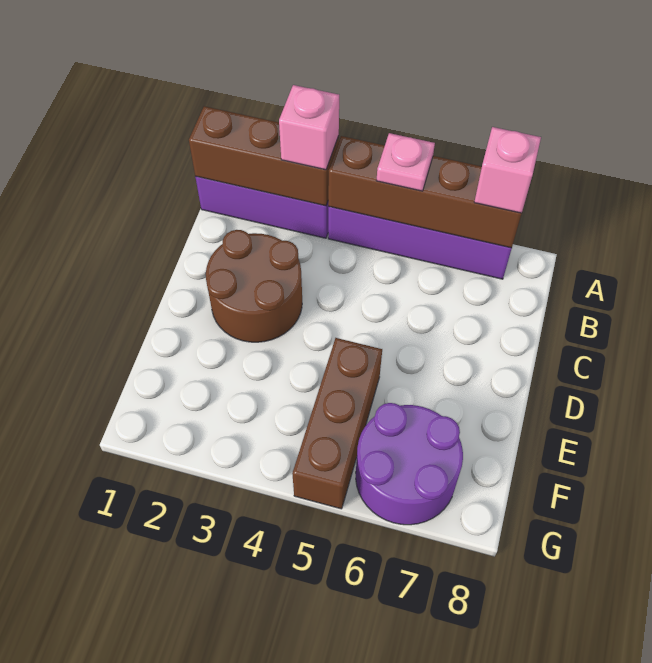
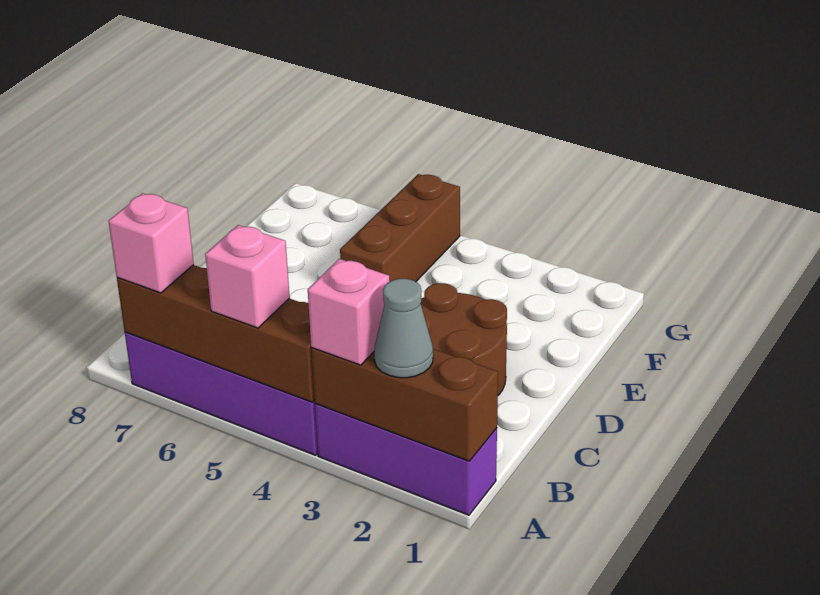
none -> grey cone A2 level 3
pink plate A5 level 3 -> pink brick A5 level 3
purple round brick F6:G7 level 1 -> none

